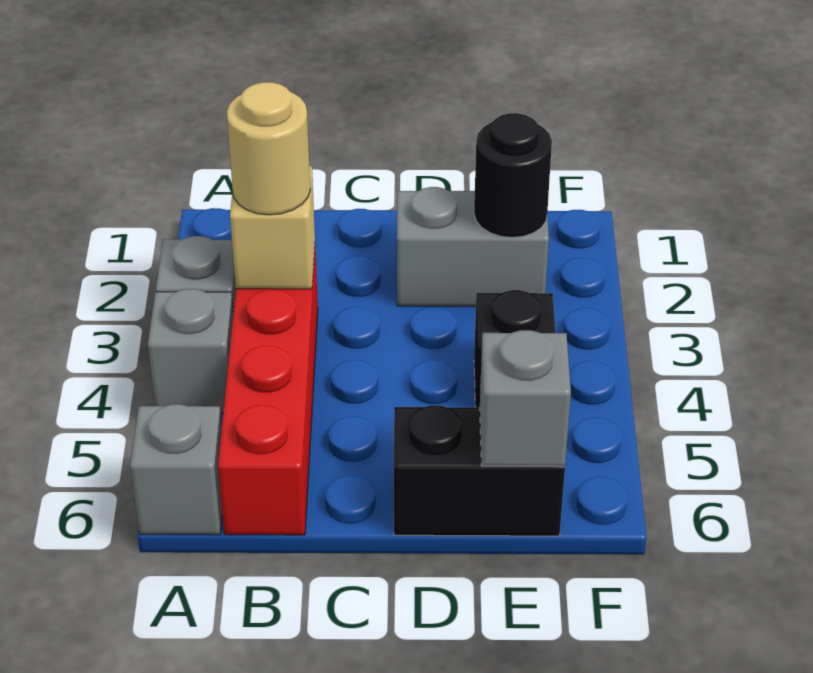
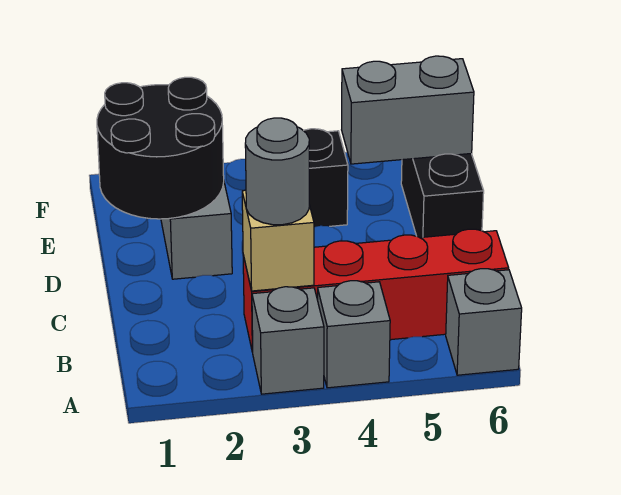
tan round brick B3 level 3 -> grey round brick B3 level 3
black round brick E2 level 2 -> black round brick D1:E2 level 2
grey brick E6 level 2 -> grey brick E5:E6 level 2

